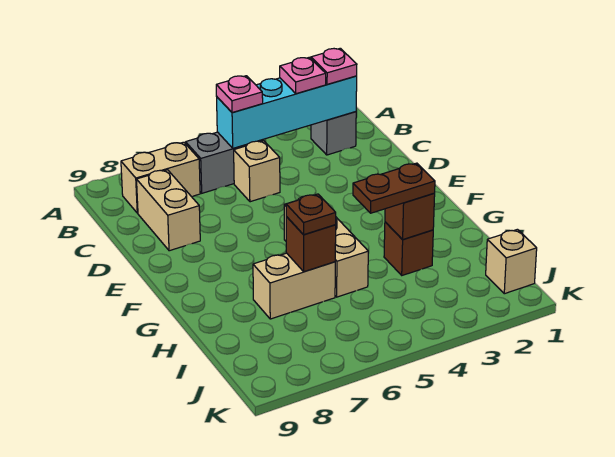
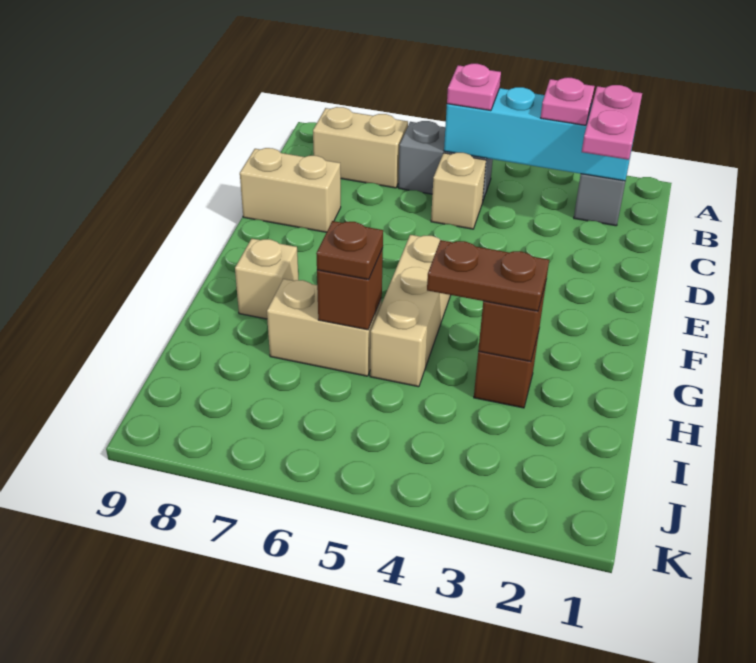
pink plate B2 level 3 -> pink plate B2:C2 level 3
tan brick C8:D8 level 1 -> tan brick D8:D9 level 1
tan brick J1 level 1 -> tan brick G8 level 1

